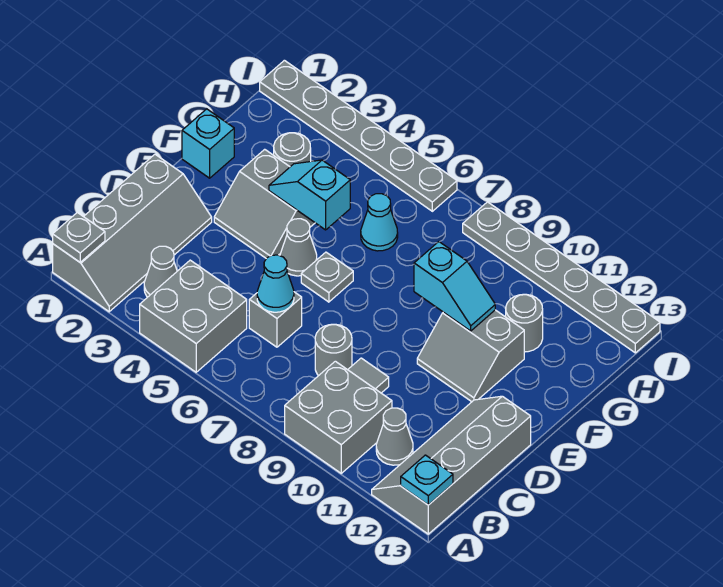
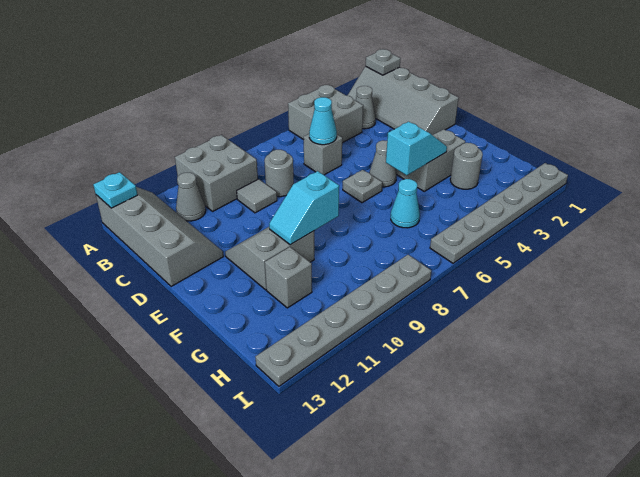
cyan brick F1 level 1 -> none
grey round brick G11 level 1 -> grey brick G11 level 1

